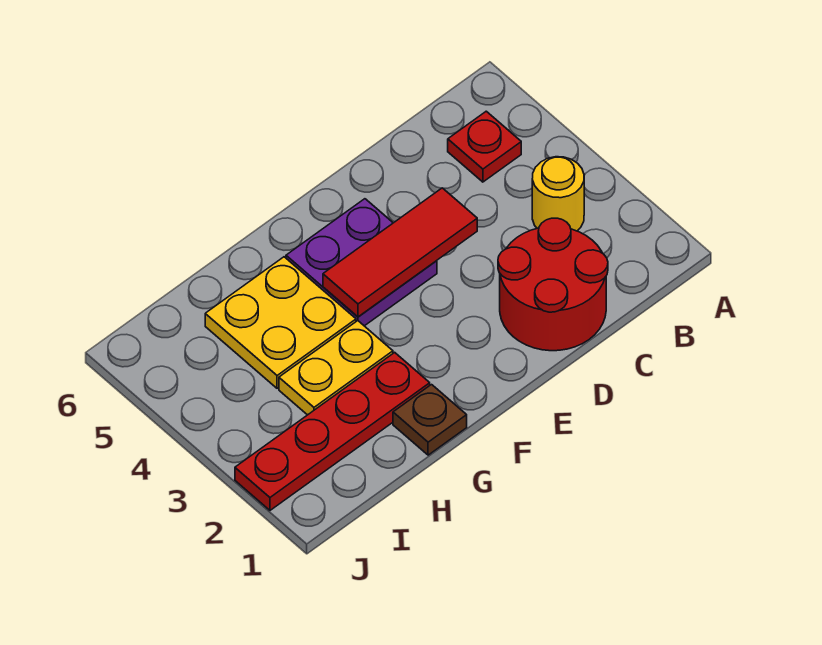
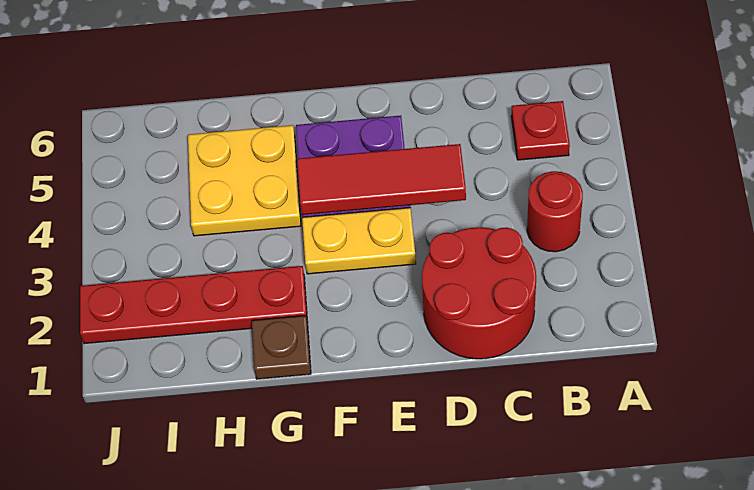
yellow round brick B3 level 1 -> red round brick B3 level 1
yellow plate G3:H3 level 1 -> yellow plate E3:F3 level 1

